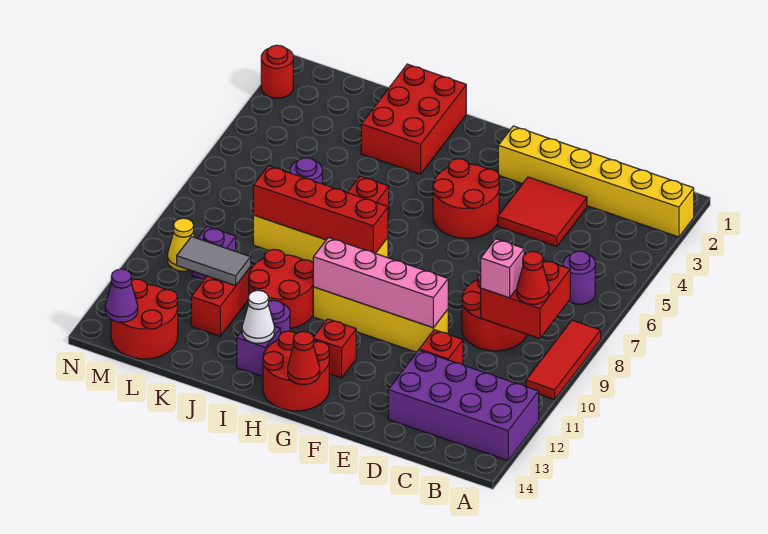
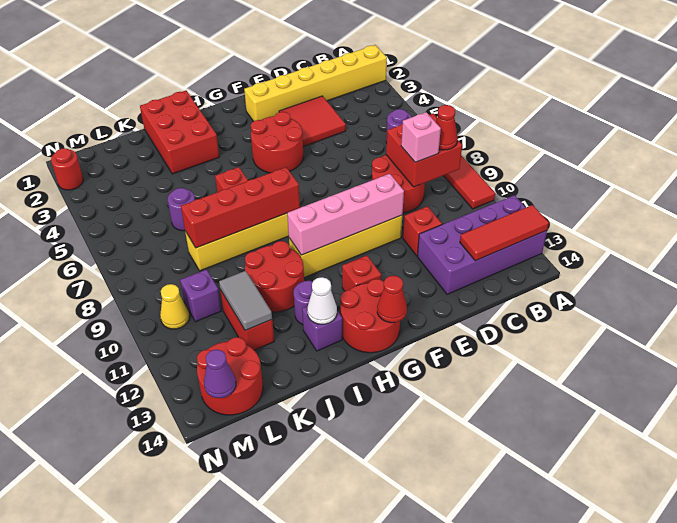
none -> red tile A13:C13 level 2
grey tile K11:L11 level 2 -> grey tile K11:K12 level 2

